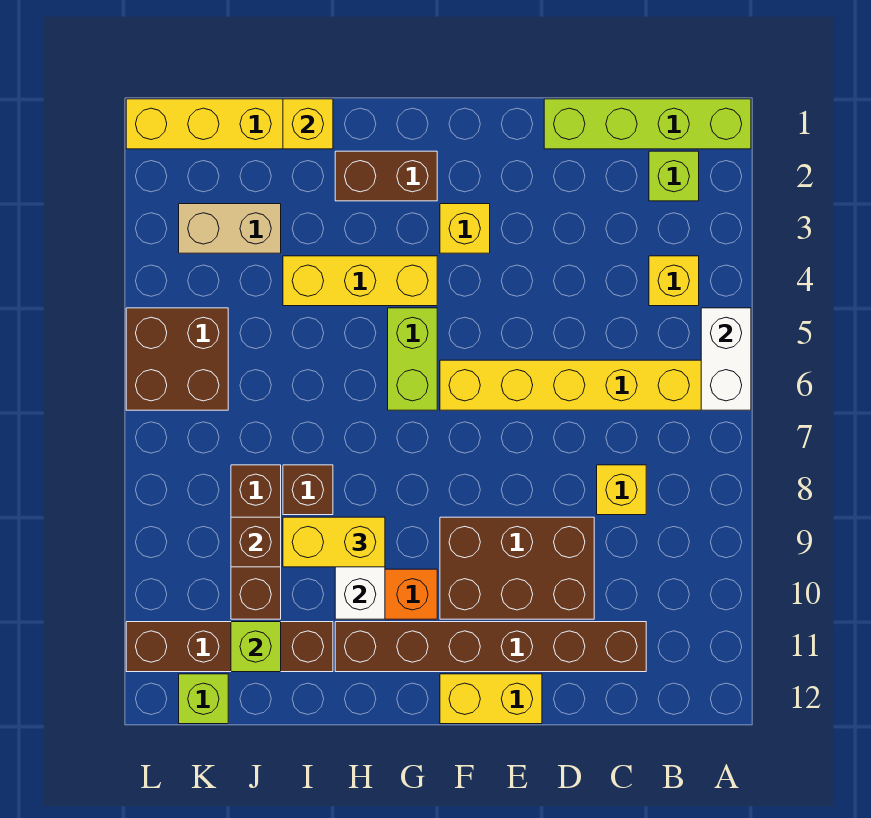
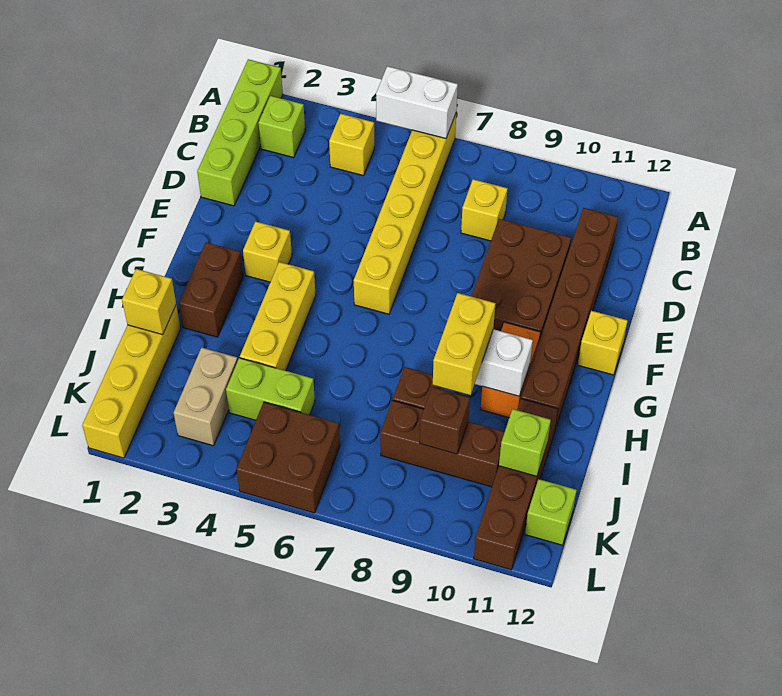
yellow brick E12:F12 level 1 -> yellow brick F12 level 1
lime brick G5:G6 level 1 -> lime brick J4:J5 level 1

